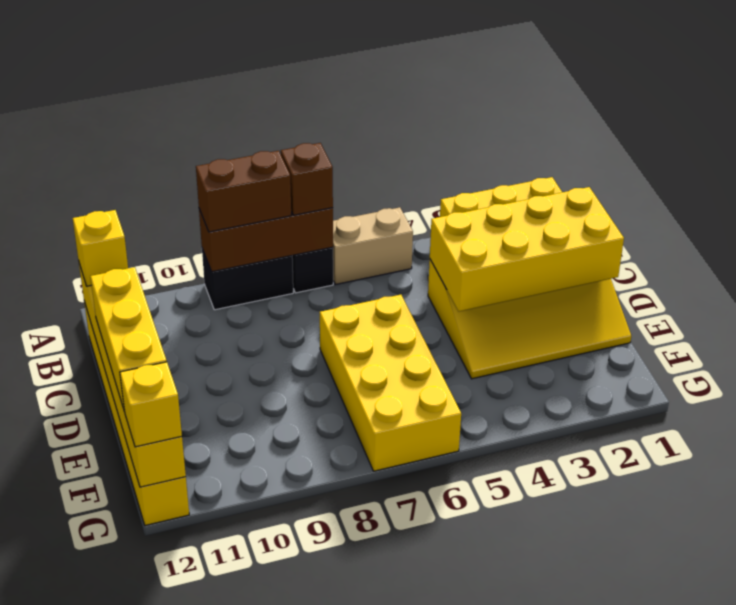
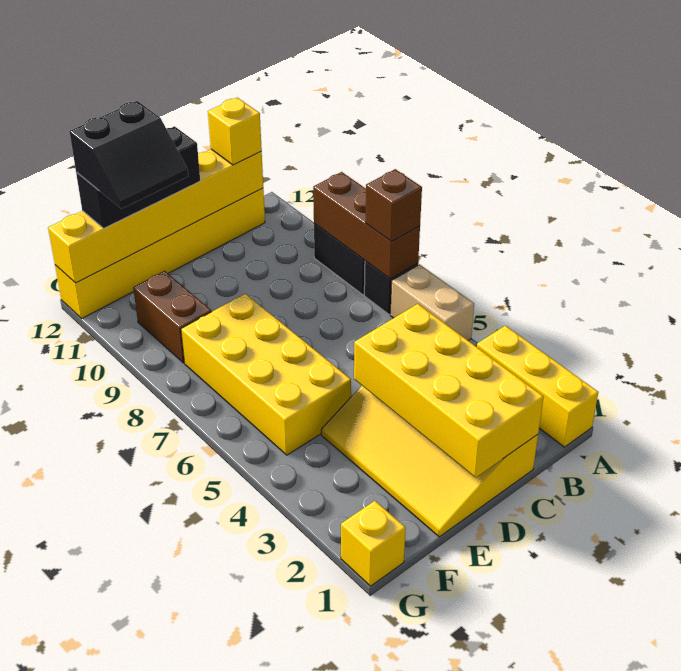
brown brick A8:A9 level 3 -> brown brick F9:F10 level 1
yellow brick D6:G7 level 1 -> yellow brick E5:F8 level 1
yellow brick D12:F12 level 3 -> black brick D12:F12 level 3
none -> black slope E11:F12 level 4 top 12
yellow brick G12 level 3 -> yellow brick G1 level 1

